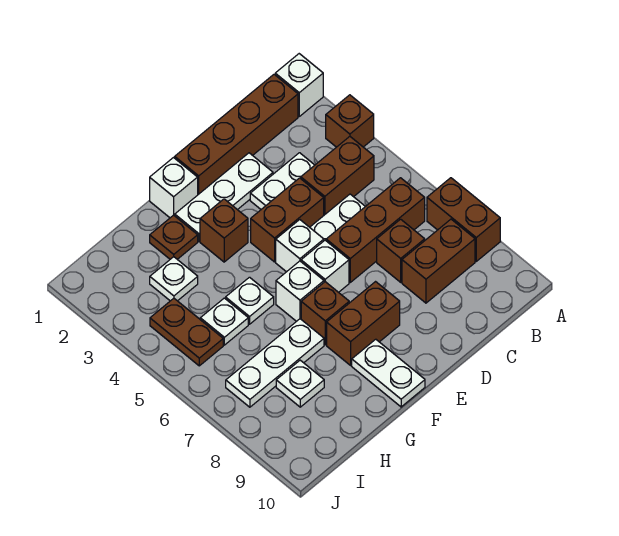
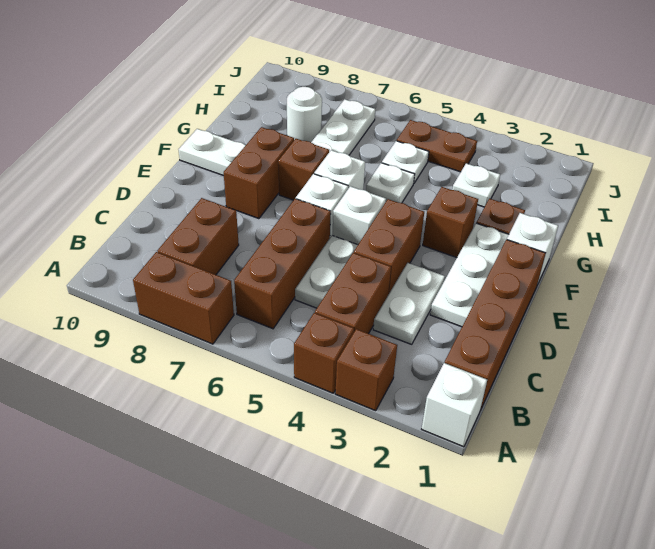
brown brick C7 level 1 -> brown brick A4 level 1
white plate H8 level 1 -> white round brick H8 level 1

